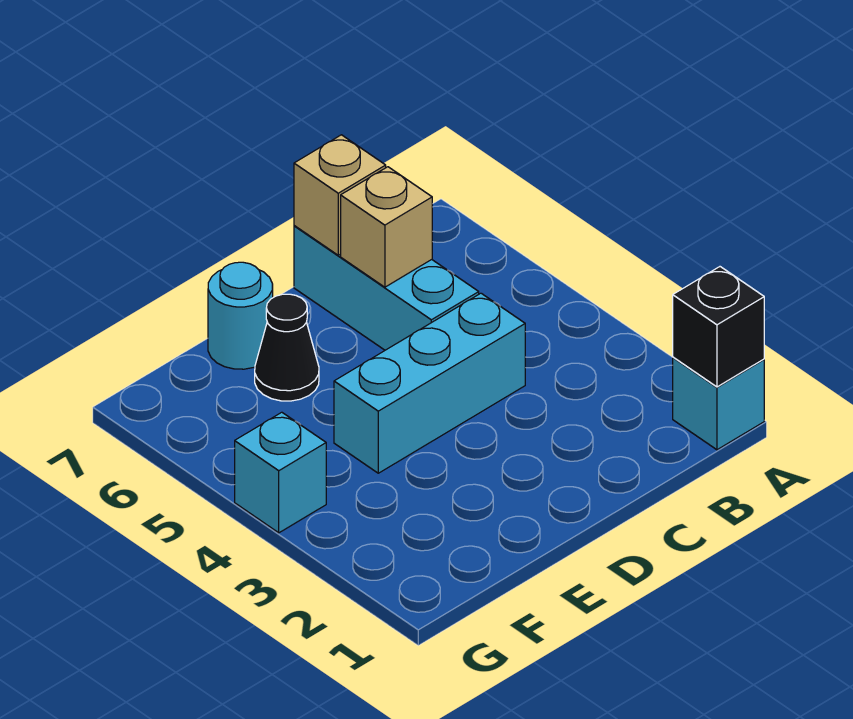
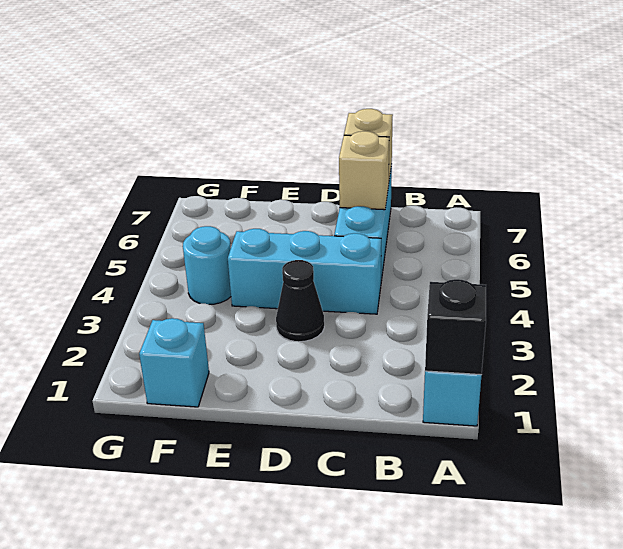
black cone E6 level 1 -> black cone D3 level 1
cyan round brick E7 level 1 -> cyan round brick F4 level 1
cyan brick G4 level 1 -> cyan brick F1 level 1

